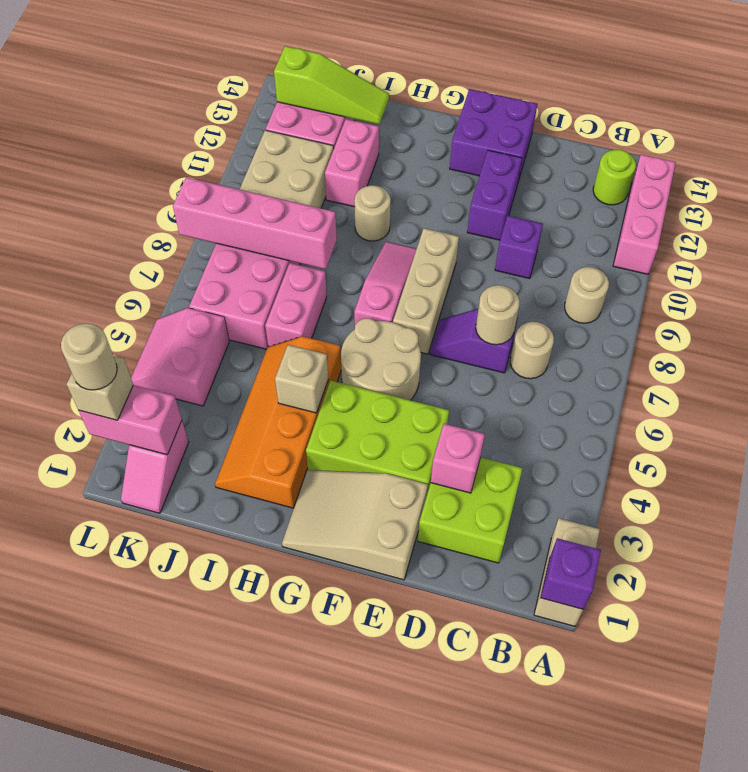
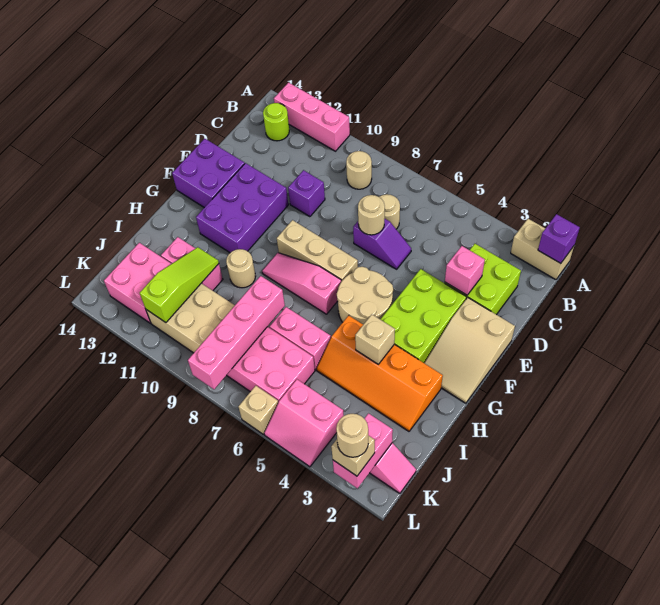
purple slope D7:E7 level 1 top D -> purple slope D6:D7 level 1 top 7
purple brick E11:E12 level 1 -> purple brick E11:G12 level 1
lime slope I13:K13 level 2 top K -> lime slope I11:K11 level 2 top K
none -> tan brick L6 level 1

